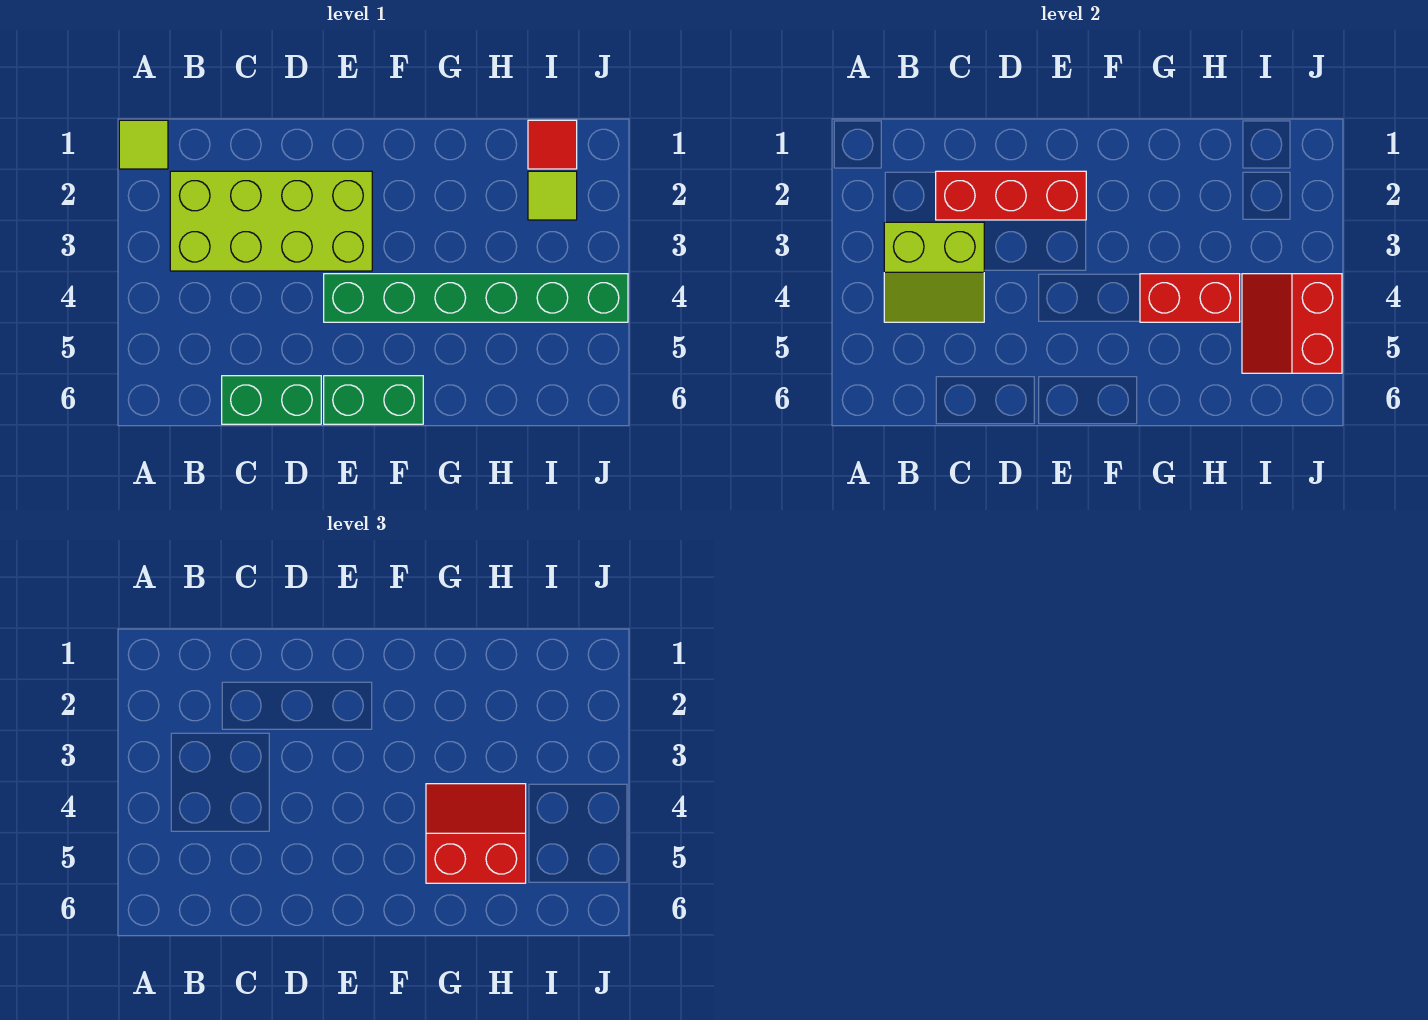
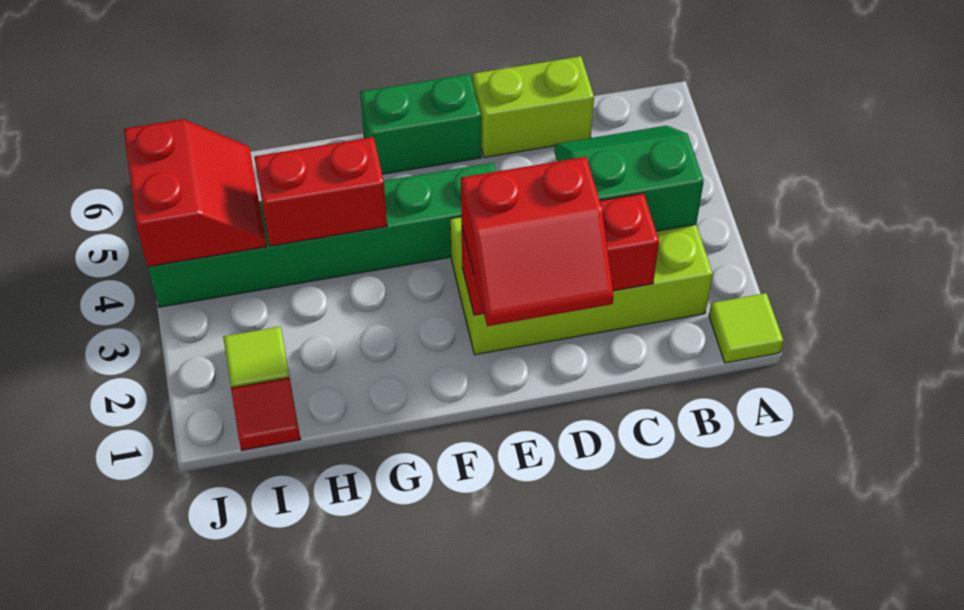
lime slope B3:C4 level 2 top 3 -> green slope B3:C4 level 2 top 3
green brick C6:D6 level 1 -> lime brick C6:D6 level 1
red slope G4:H5 level 3 top 5 -> red slope D1:E2 level 3 top 2

